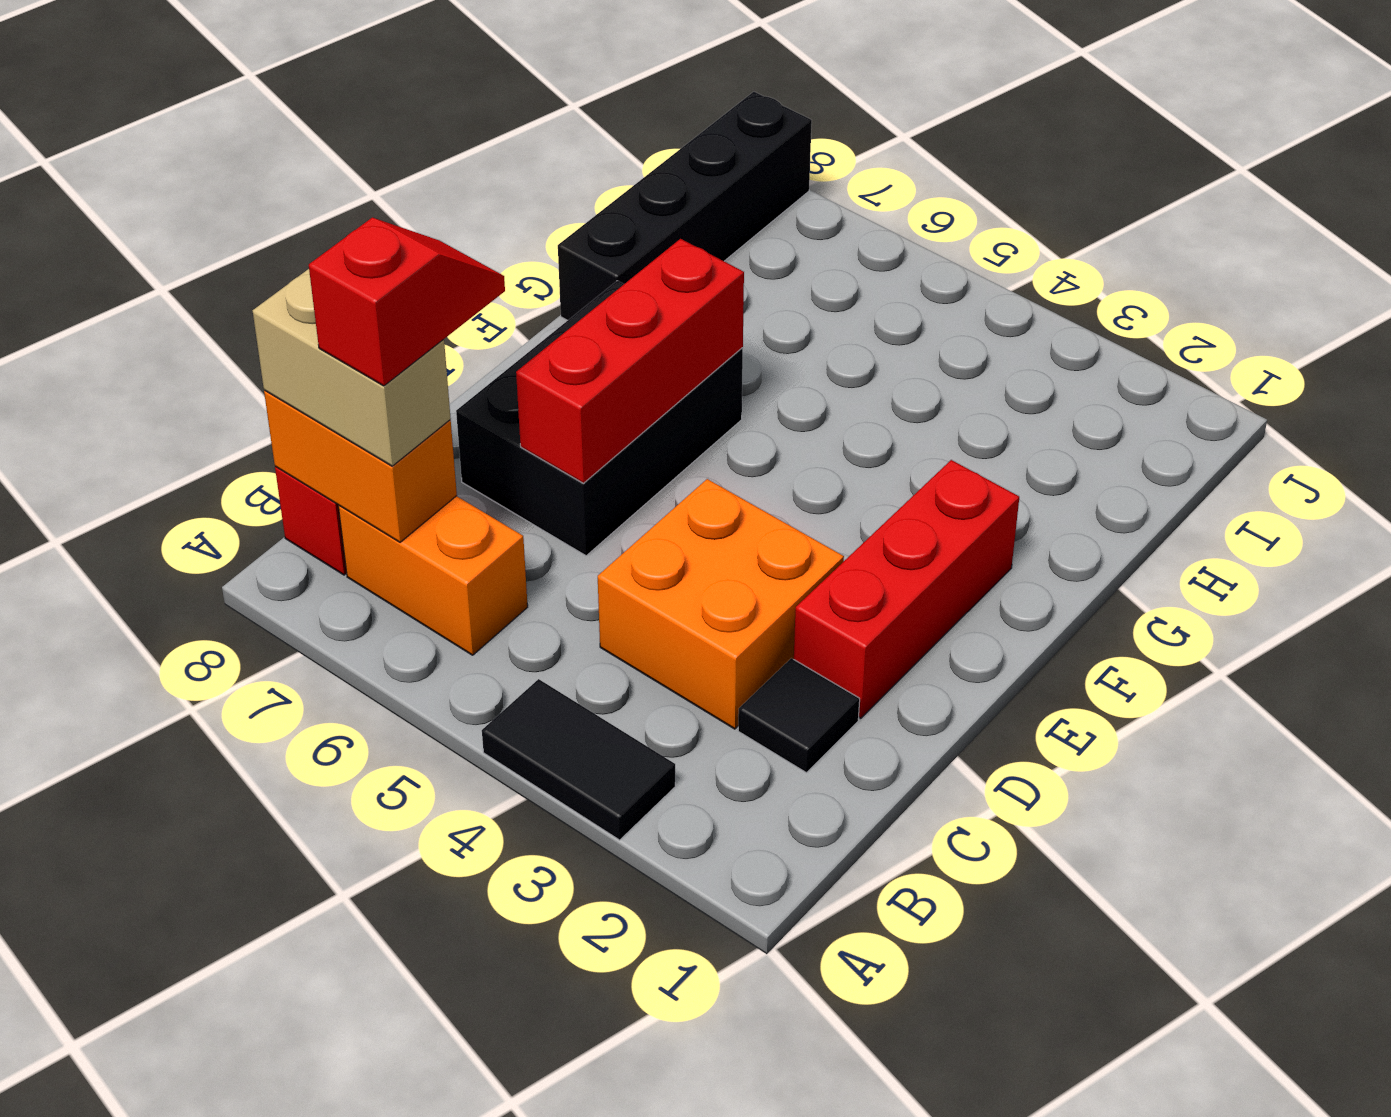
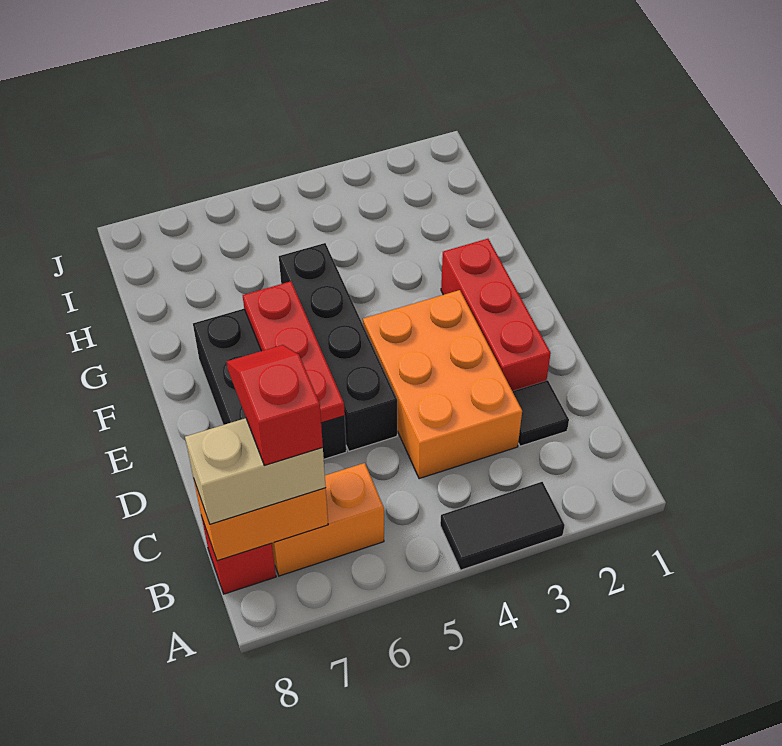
orange brick C3:D4 level 1 -> orange brick C3:E4 level 1
red brick D6:F6 level 2 -> red plate D6:F6 level 2
black brick G8:J8 level 1 -> black brick D5:G5 level 1

